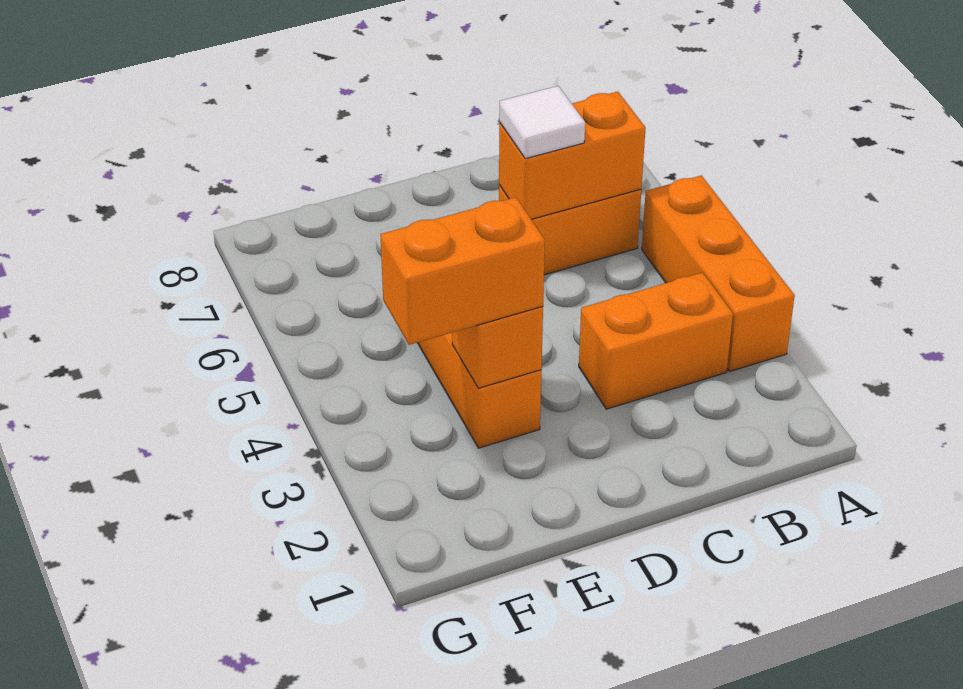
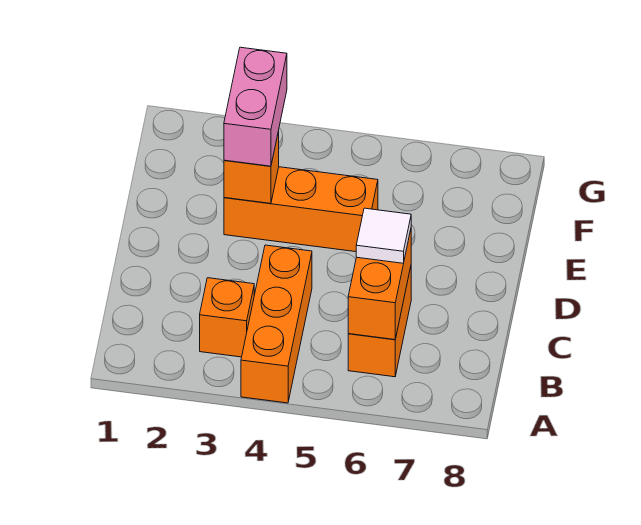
orange brick A3:A5 level 1 -> orange brick A4:C4 level 1
orange brick B3:C3 level 1 -> orange brick B3 level 1
orange brick E3:F3 level 3 -> pink brick E3:F3 level 3

